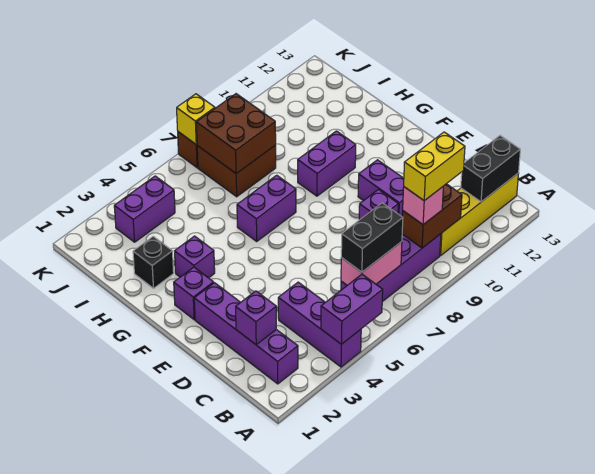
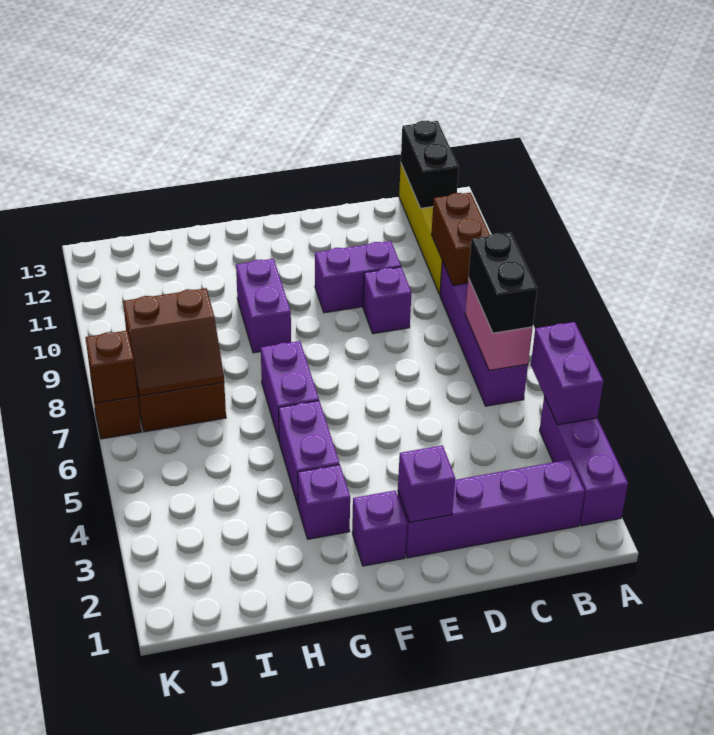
purple brick A4:C4 level 1 -> purple brick A2:A4 level 1
pink brick B9 level 3 -> none
yellow brick B9:B10 level 4 -> none
purple brick C2 level 2 -> purple brick E2 level 2
black brick H2 level 1 -> none
brown brick I7:J8 level 2 -> brown slope I7:J8 level 2 top 8
purple brick J3:J4 level 1 -> purple brick G4:G5 level 1
yellow brick K7 level 2 -> brown brick K7 level 2

